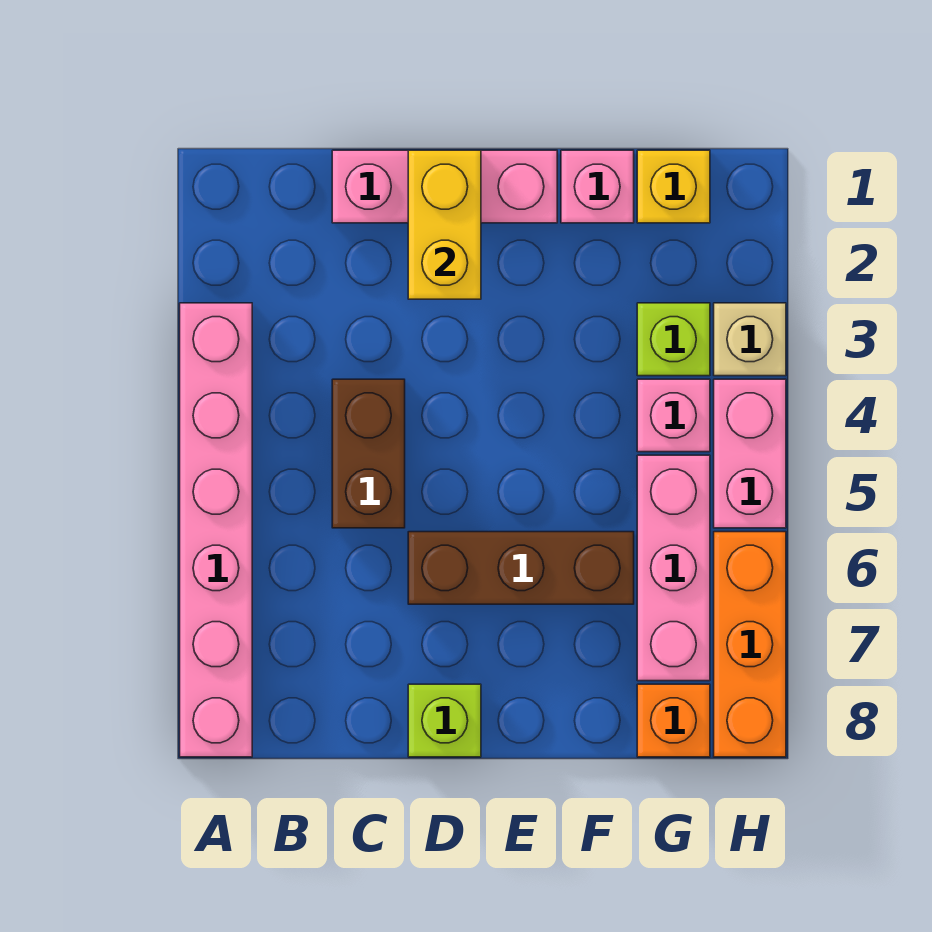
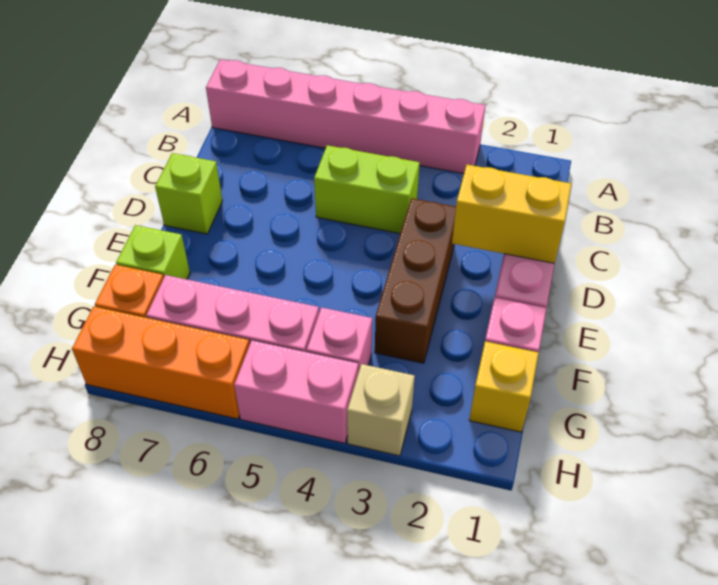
brown brick C4:C5 level 1 -> lime brick C4:C5 level 1
brown brick D6:F6 level 1 -> brown brick D3:F3 level 1
lime brick G3 level 1 -> lime brick F8 level 1

